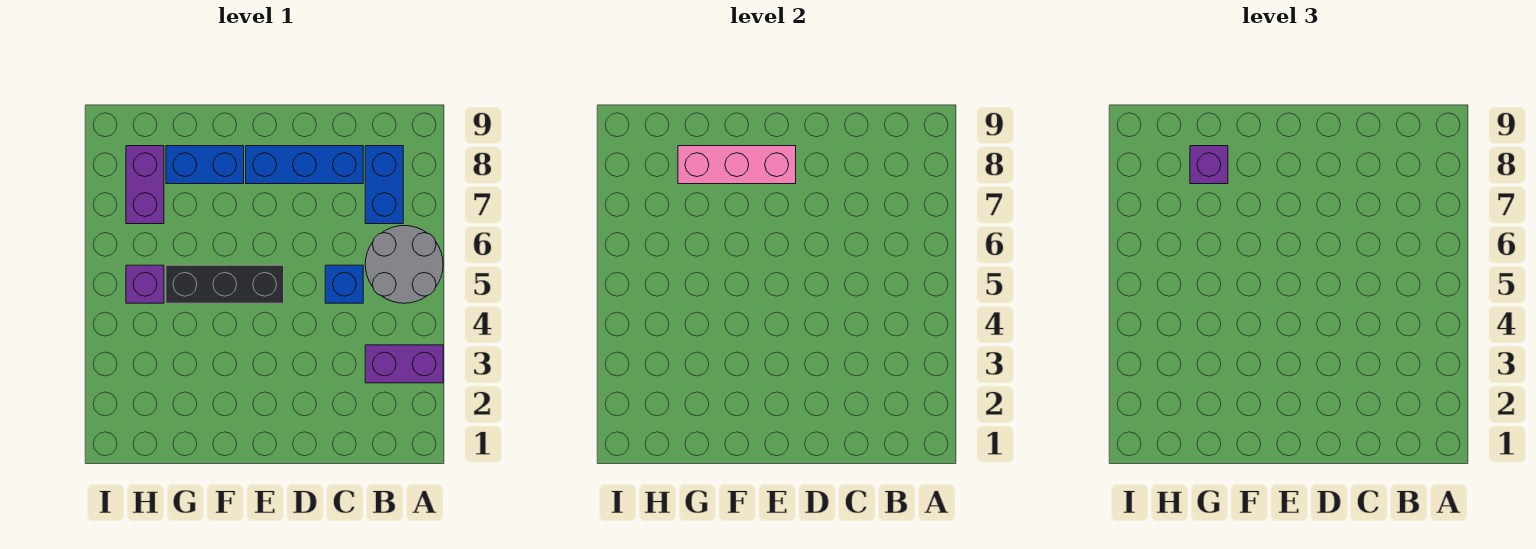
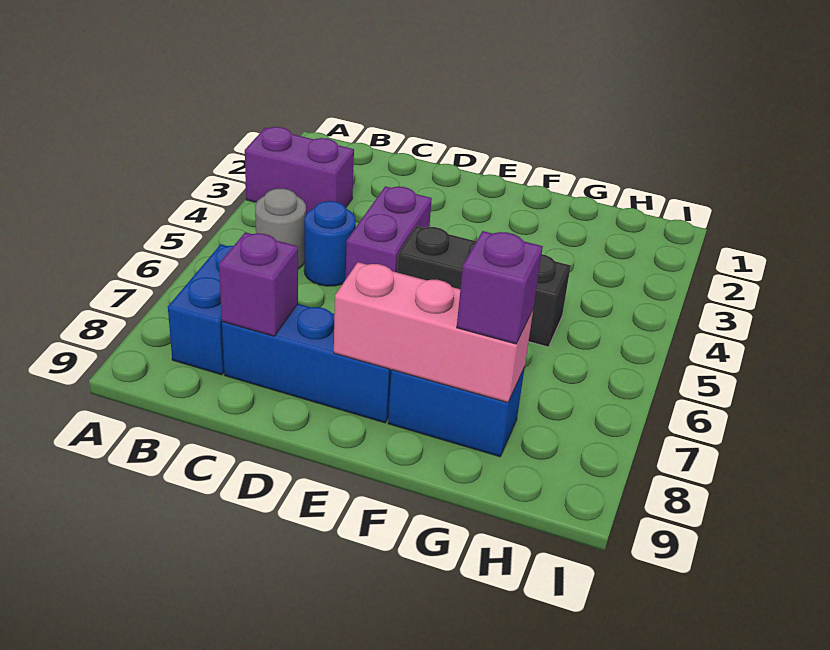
grey round brick A5:B6 level 1 -> grey round brick B5 level 1
blue brick C5 level 1 -> blue round brick C5 level 1
purple brick H5 level 1 -> purple brick C8 level 2
purple brick H7:H8 level 1 -> purple brick D4:D5 level 1

